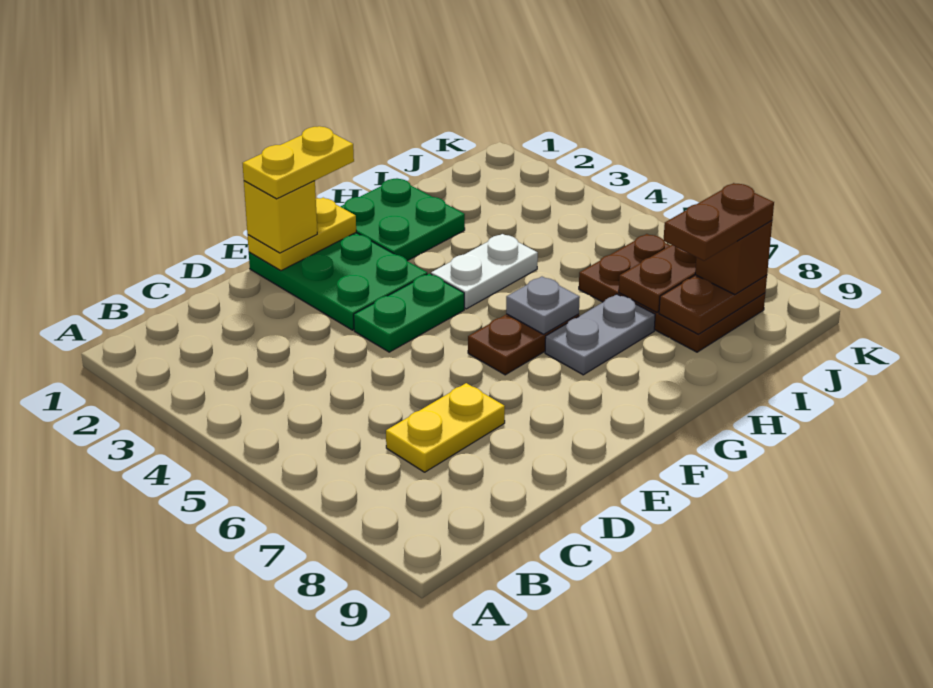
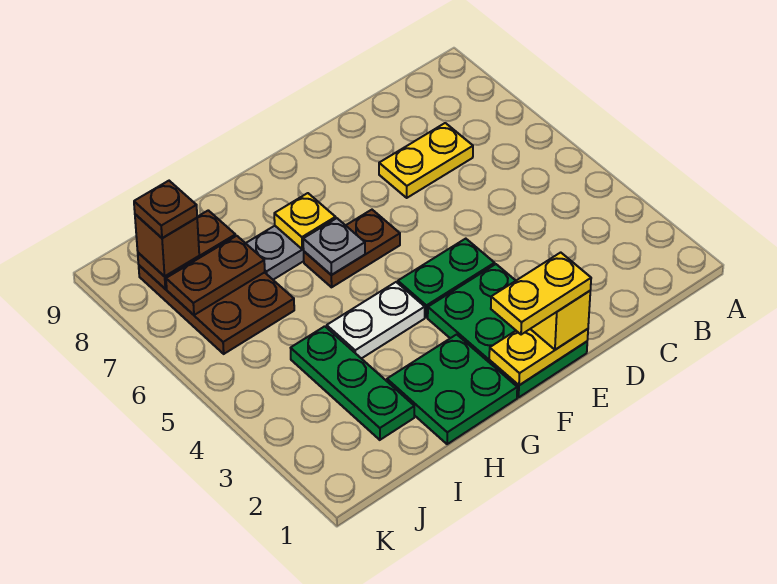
none -> yellow plate G7 level 2
none -> green plate I2:I4 level 1
brown plate I8:J8 level 4 -> brown plate J8 level 4

